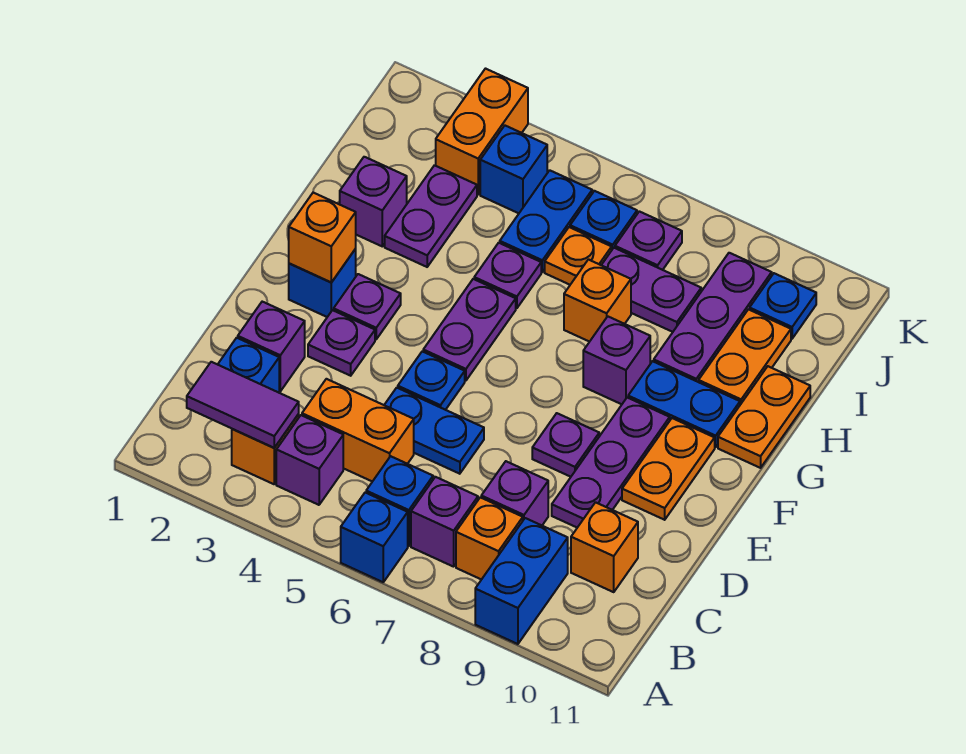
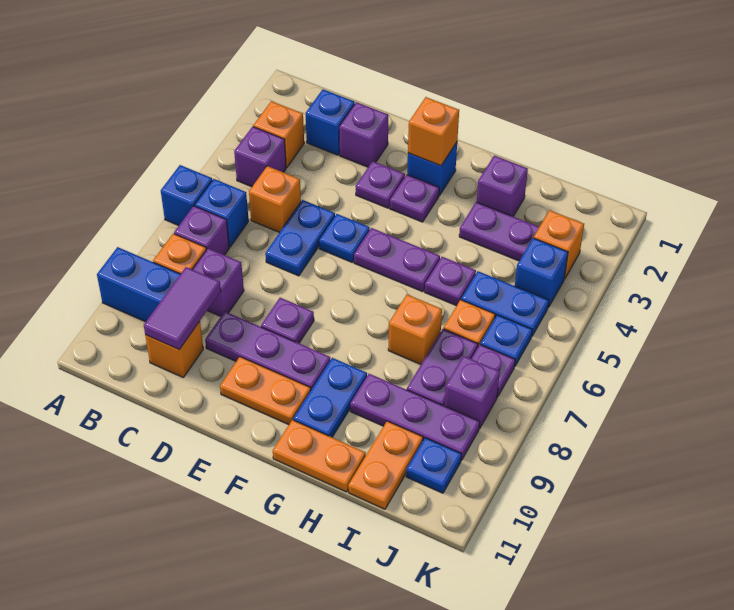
purple tile B2:B3 level 2 -> purple tile C9:C10 level 2
orange brick C4:C5 level 1 -> orange brick C5 level 1
purple brick G8 level 1 -> purple brick J8 level 1
orange plate H10:I10 level 1 -> orange plate I10:I11 level 1
orange brick J3:K3 level 1 -> orange brick J3 level 1

